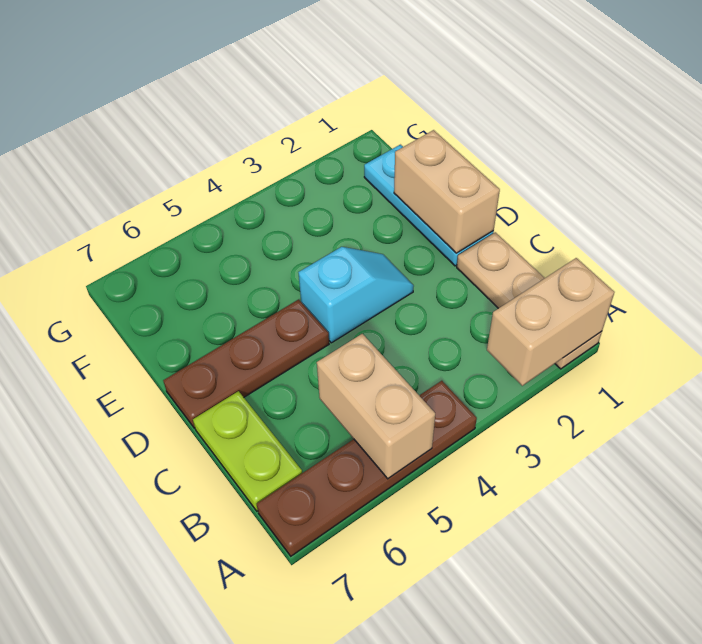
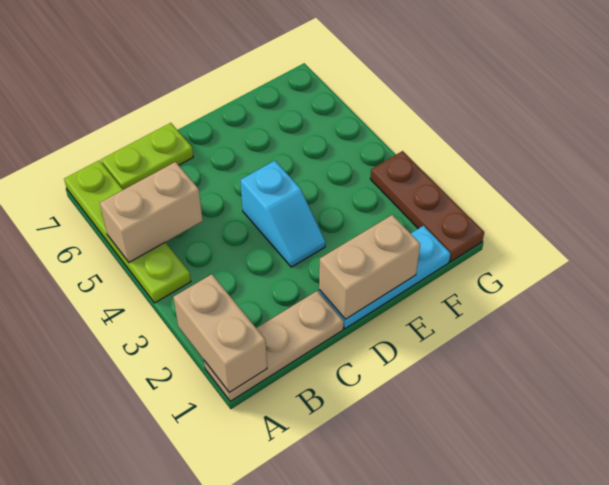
brown plate A4:A7 level 1 -> lime plate A4:A7 level 1
brown plate D5:D7 level 1 -> brown plate G1:G3 level 1

